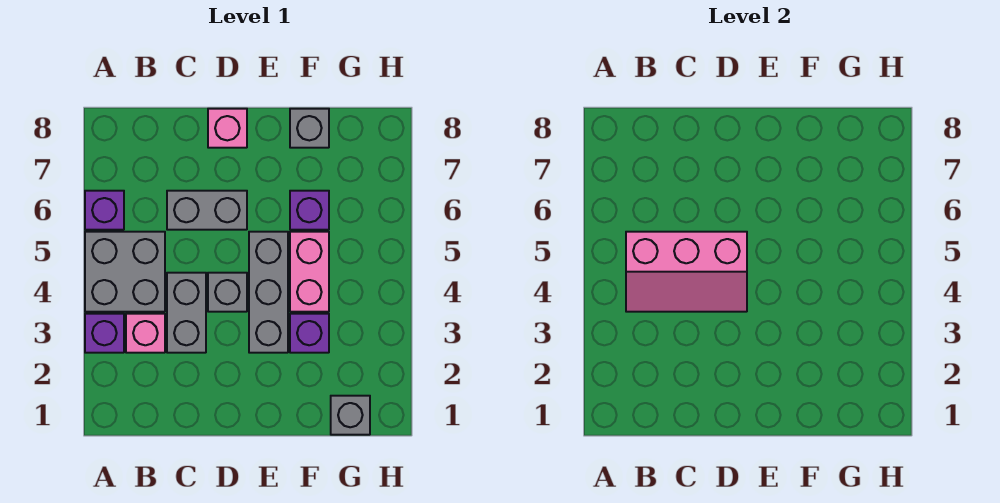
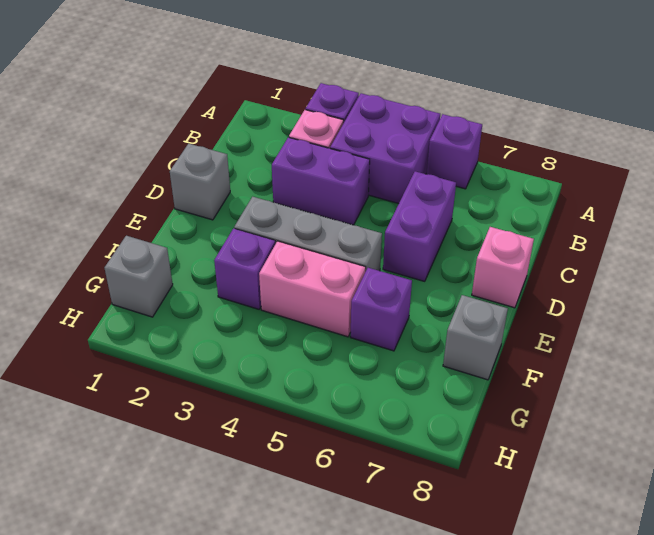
grey brick A4:B5 level 1 -> purple brick A4:B5 level 1
pink slope B4:D5 level 2 top 5 -> none
grey brick C3:C4 level 1 -> purple brick C3:C4 level 1
grey brick C6:D6 level 1 -> purple brick C6:D6 level 1
grey brick D4 level 1 -> grey brick D1 level 1

